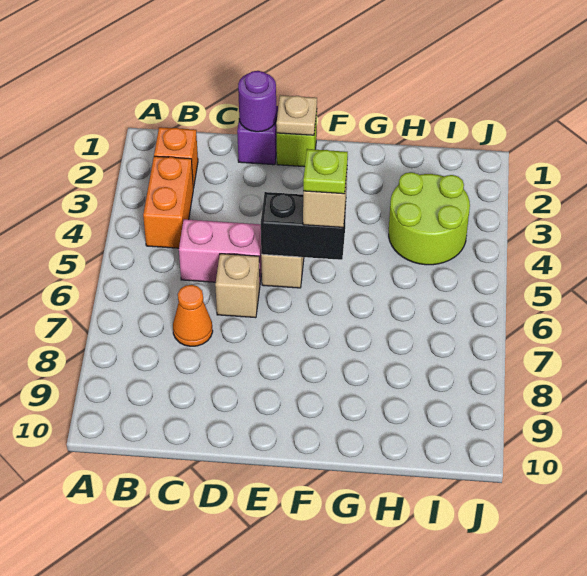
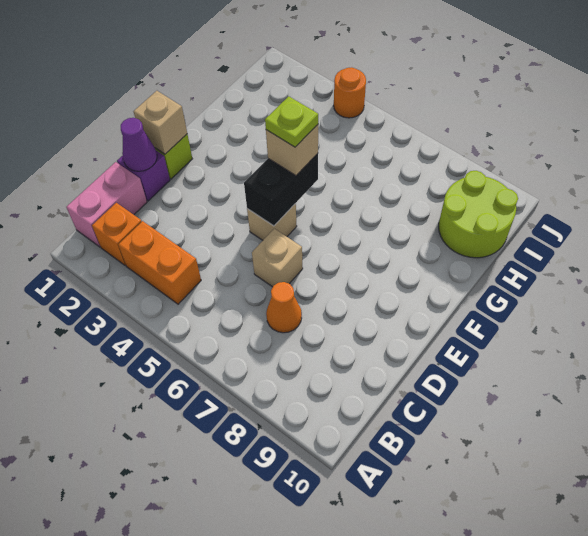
pink brick C5:D5 level 1 -> pink brick B1:C1 level 1
purple round brick D1 level 2 -> purple cone D1 level 2
tan plate E1 level 2 -> tan brick E1 level 2
lime round brick H3:I4 level 1 -> lime round brick H9:I10 level 1
none -> orange round brick J4 level 1

